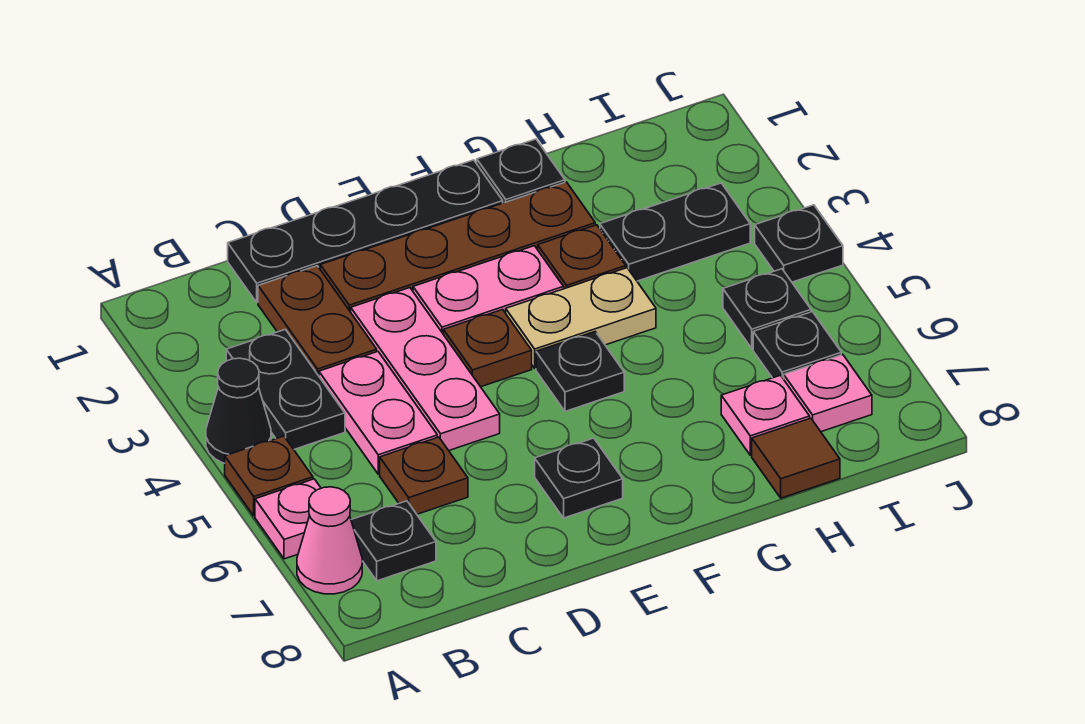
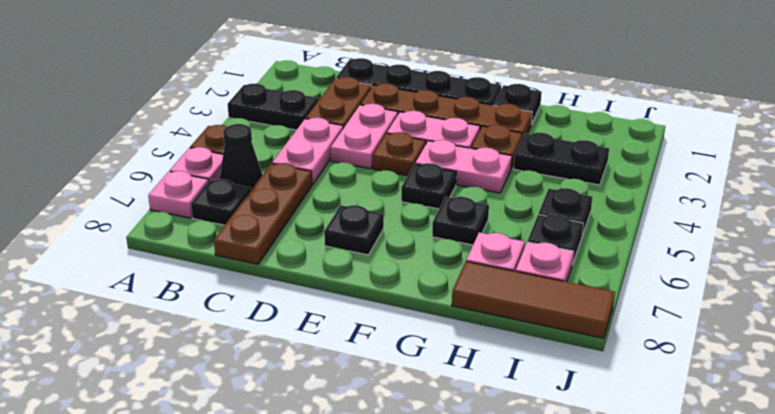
black cone A4 level 1 -> black cone B6 level 1
pink cone A7 level 1 -> pink plate A7 level 1
black plate B3:B4 level 1 -> black plate A3:B3 level 1
brown plate C6 level 1 -> brown plate C6:C8 level 1
pink plate D3:D5 level 1 -> pink plate D3:D4 level 1
tan plate F4:G4 level 1 -> pink plate F4:G4 level 1
brown tile H8 level 1 -> brown tile H8:J8 level 1
black plate J4 level 1 -> black plate G6 level 1

